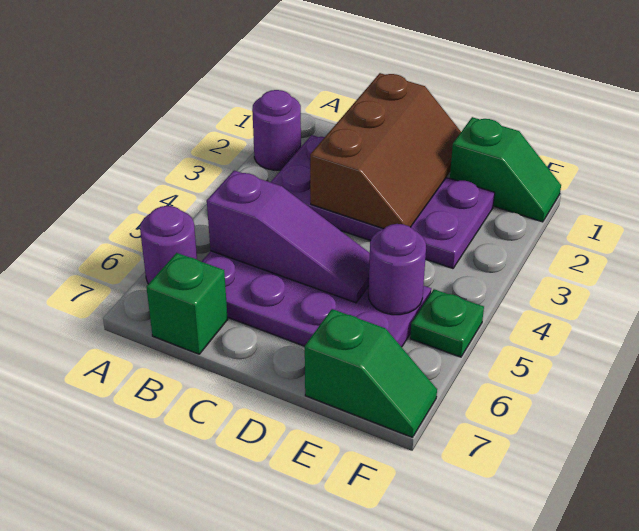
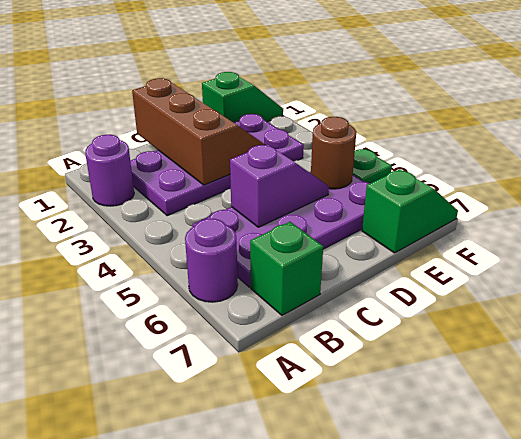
purple slope B5:D5 level 2 top B -> purple slope C5:D5 level 2 top C
purple round brick E5 level 2 -> brown round brick E5 level 2

